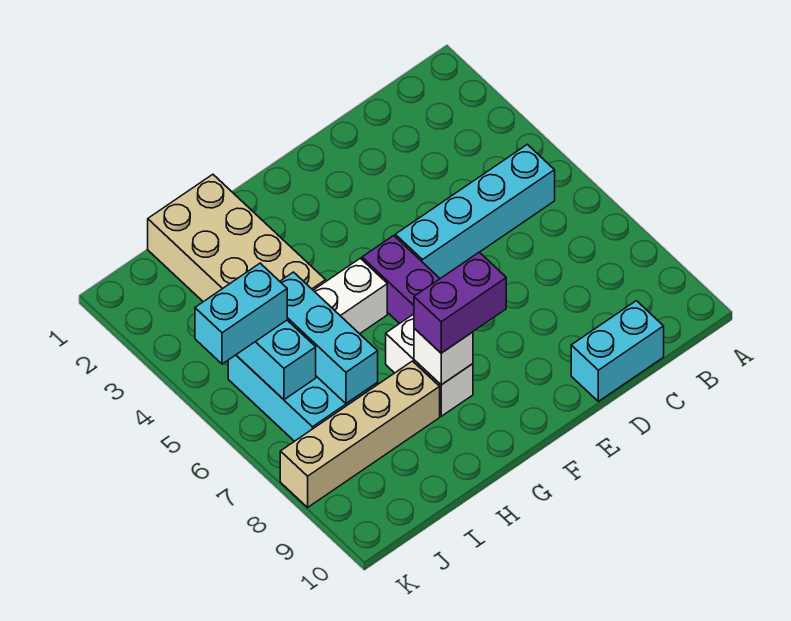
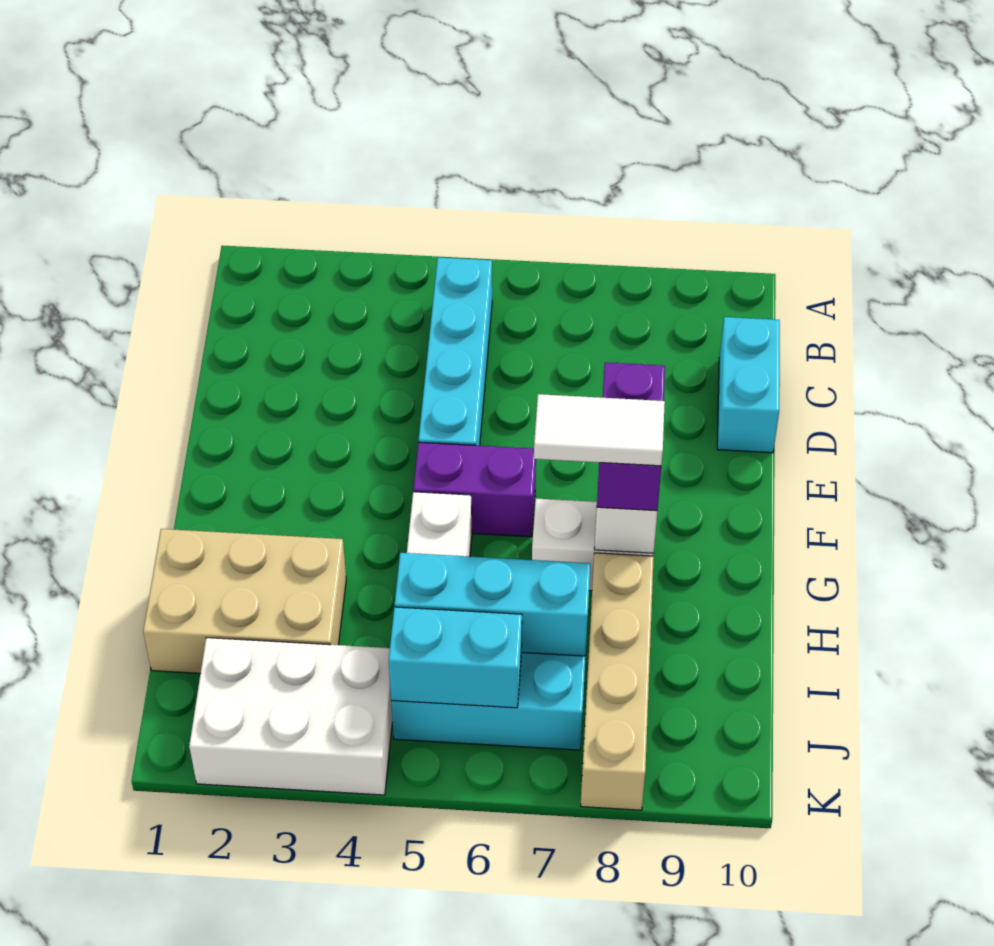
none -> white tile G7:G8 level 4
tan brick H1:I4 level 1 -> tan brick H1:I3 level 1
none -> white brick J2:K4 level 1
cyan brick J5:K5 level 3 -> none

